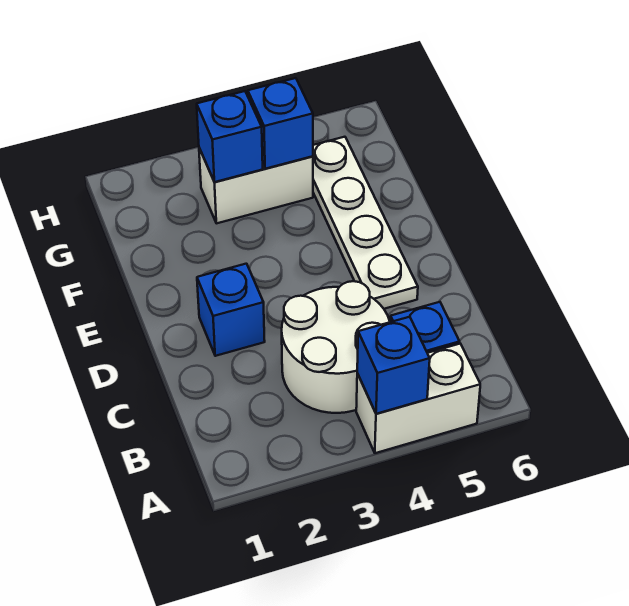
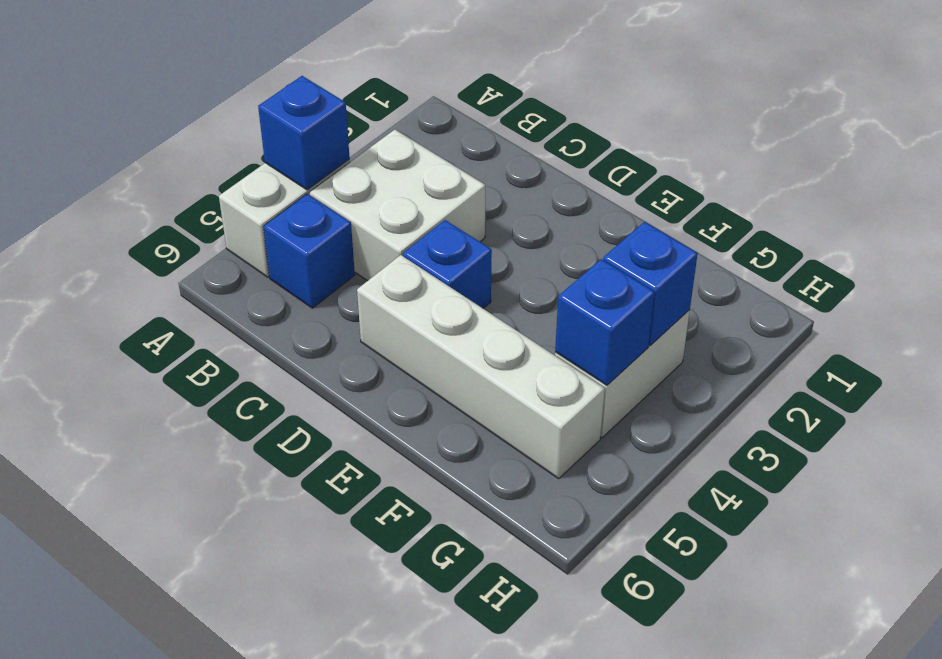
white round brick B3:C4 level 1 -> white brick B3:C4 level 1
blue brick D2 level 1 -> blue brick D4 level 1
white plate D5:G5 level 1 -> white brick D5:G5 level 1

